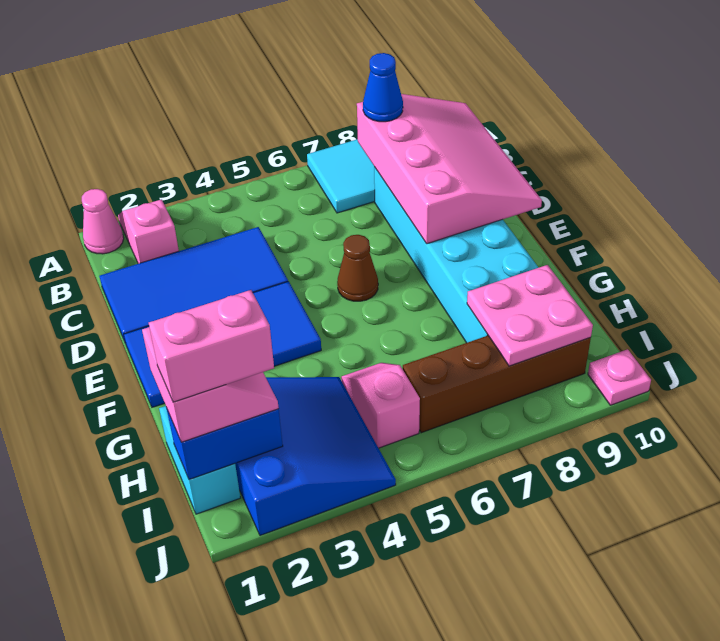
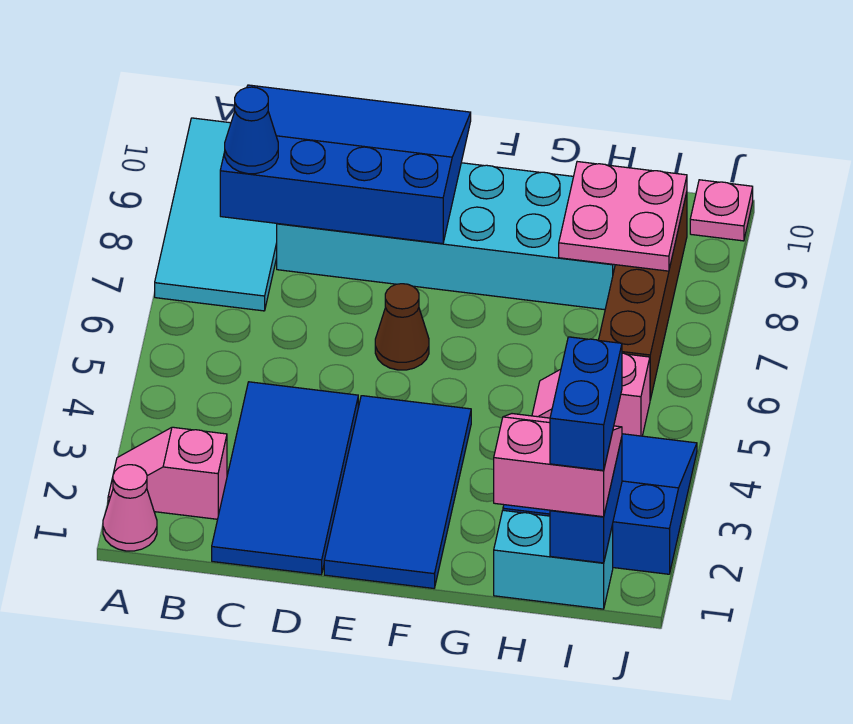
pink slope B8:E10 level 2 top 8 -> blue slope B8:E10 level 2 top 8
pink brick I1:I2 level 4 -> blue brick I1:I2 level 4

